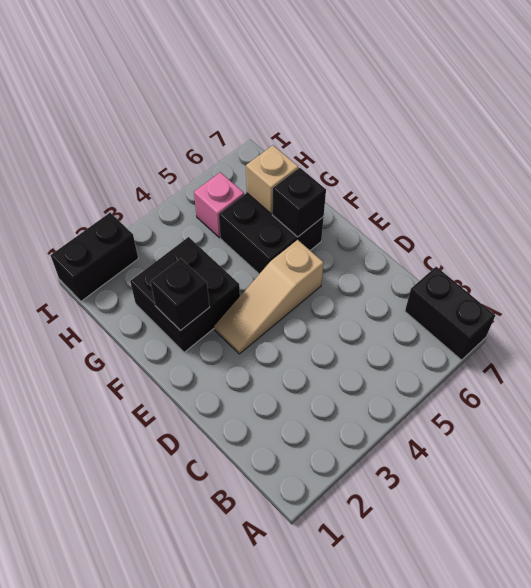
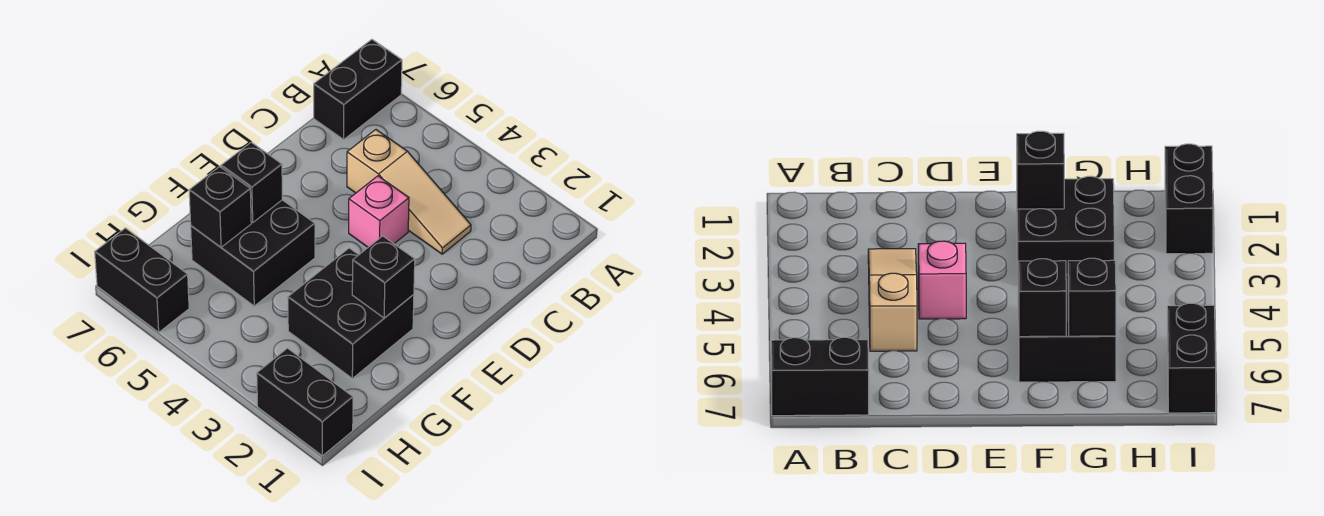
tan slope E3:E5 level 1 top 5 -> tan slope C3:C5 level 1 top 5
tan brick G6 level 2 -> black brick G6 level 2
pink brick H5 level 1 -> pink brick D4 level 1
none -> black brick I6:I7 level 1

